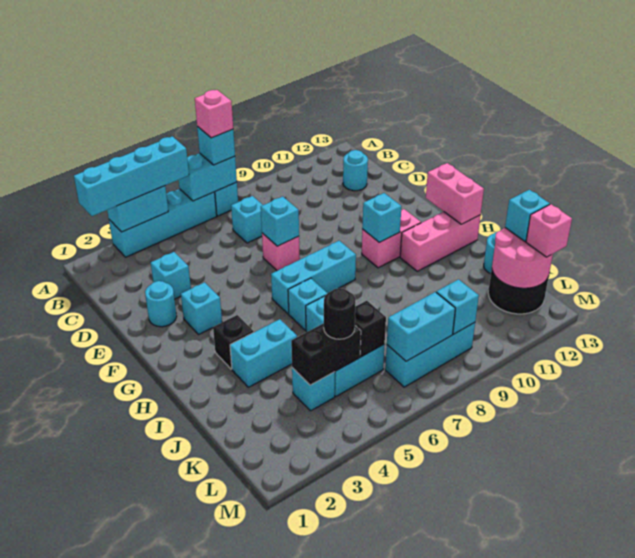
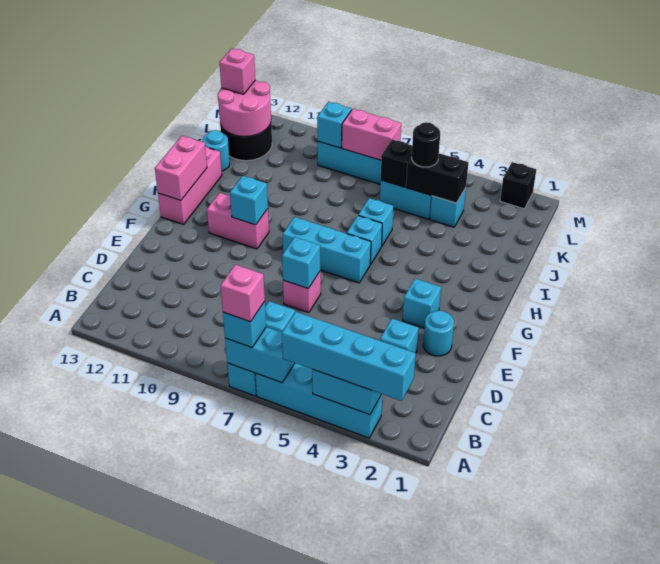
cyan round brick C12 level 1 -> none
black brick H3 level 1 -> black brick M2 level 1
pink brick H11:H13 level 1 -> pink brick G13:I13 level 1
cyan brick I3:I4 level 1 -> none
cyan brick K13 level 3 -> none
cyan brick L7:L8 level 2 -> pink brick L7:L8 level 2

